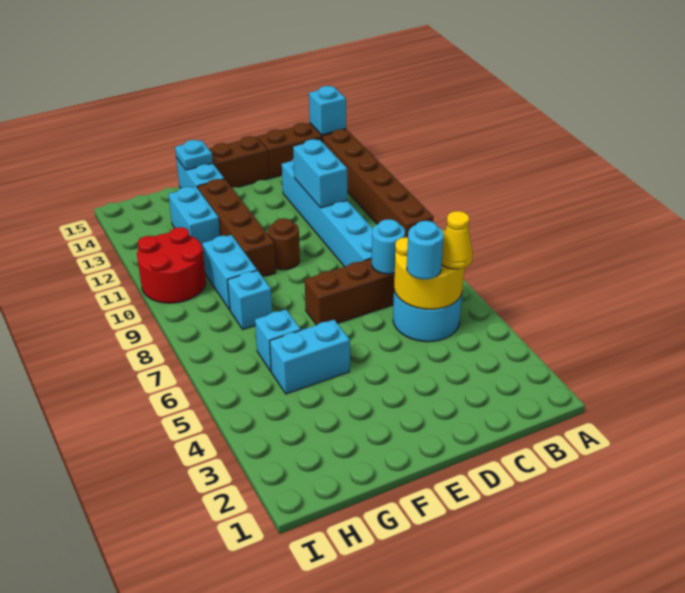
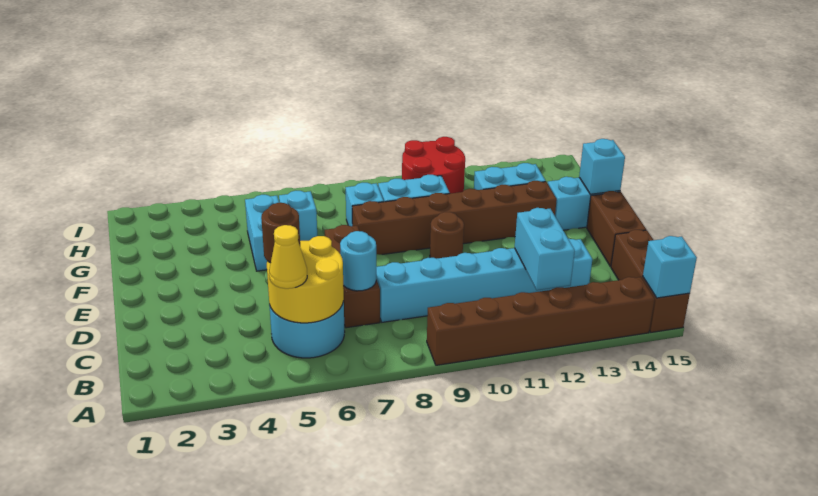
cyan round brick C5 level 3 -> brown round brick C5 level 3
cyan brick C11:C12 level 2 -> cyan brick B12:C12 level 2
brown brick F10:F13 level 1 -> brown brick F8:F13 level 1
cyan plate F15 level 2 -> cyan brick F15 level 2

